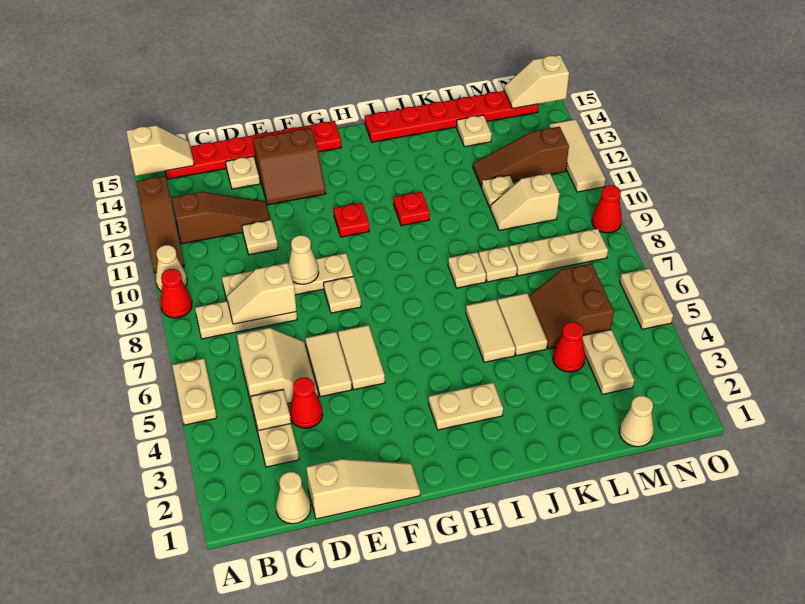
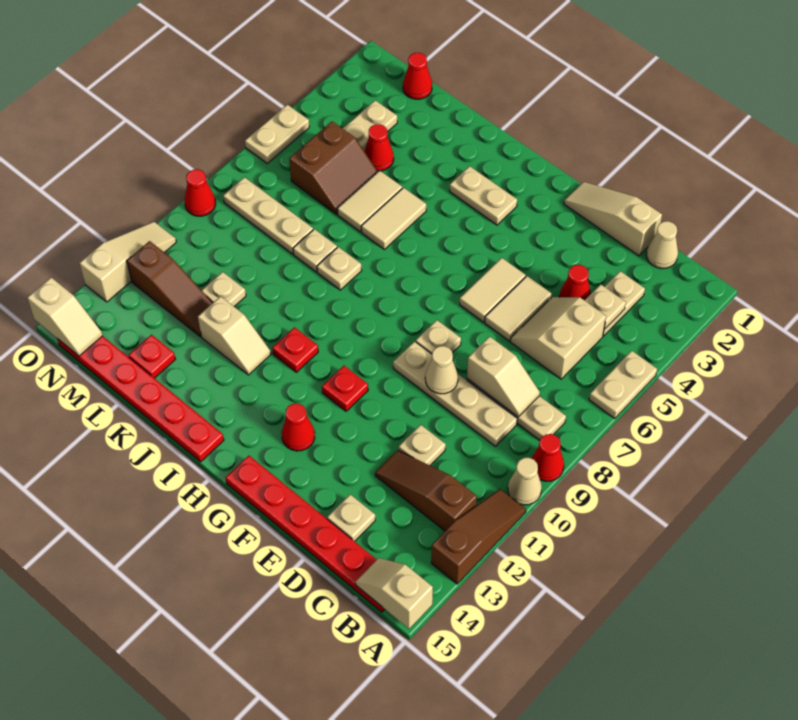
brown slope E13:F14 level 1 top 14 -> none
none -> red cone G13 level 1
tan slope L10:M10 level 1 top M -> tan slope J12:K12 level 1 top K
tan plate L14 level 1 -> red plate L14 level 1
tan cone M1 level 1 -> red cone M1 level 1
tan tile O11:O13 level 1 -> tan slope O11:O13 level 1 top 13

